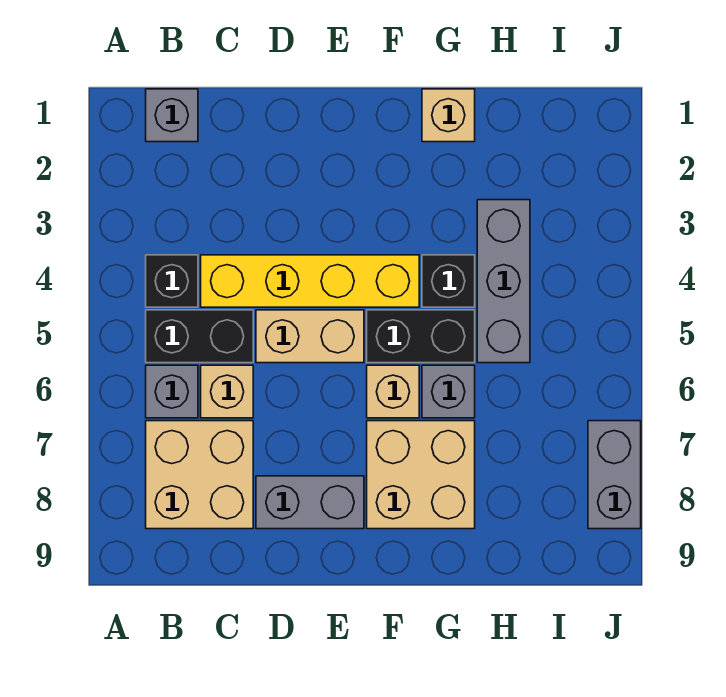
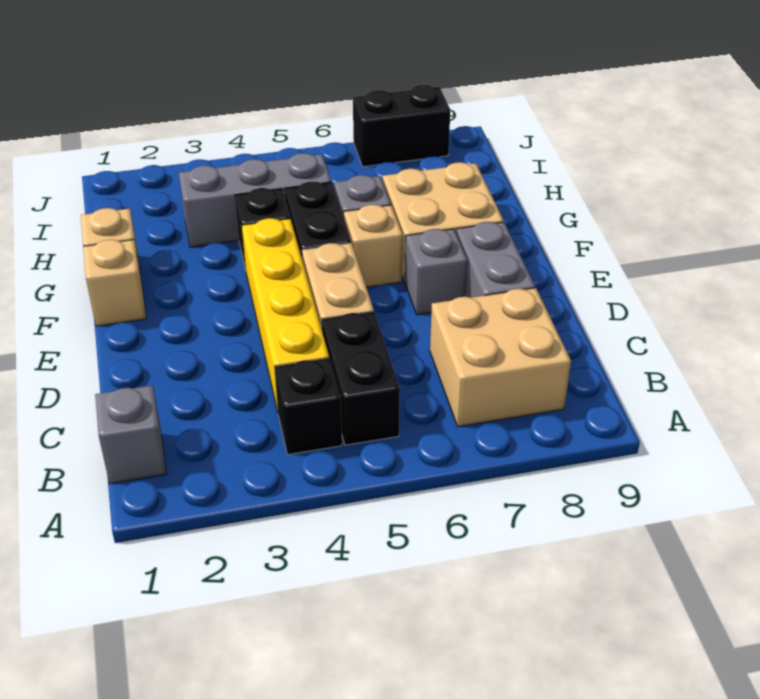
grey brick B6 level 1 -> grey brick E7 level 1
tan brick C6 level 1 -> tan brick F1 level 1
grey brick J7:J8 level 1 -> black brick J7:J8 level 1

